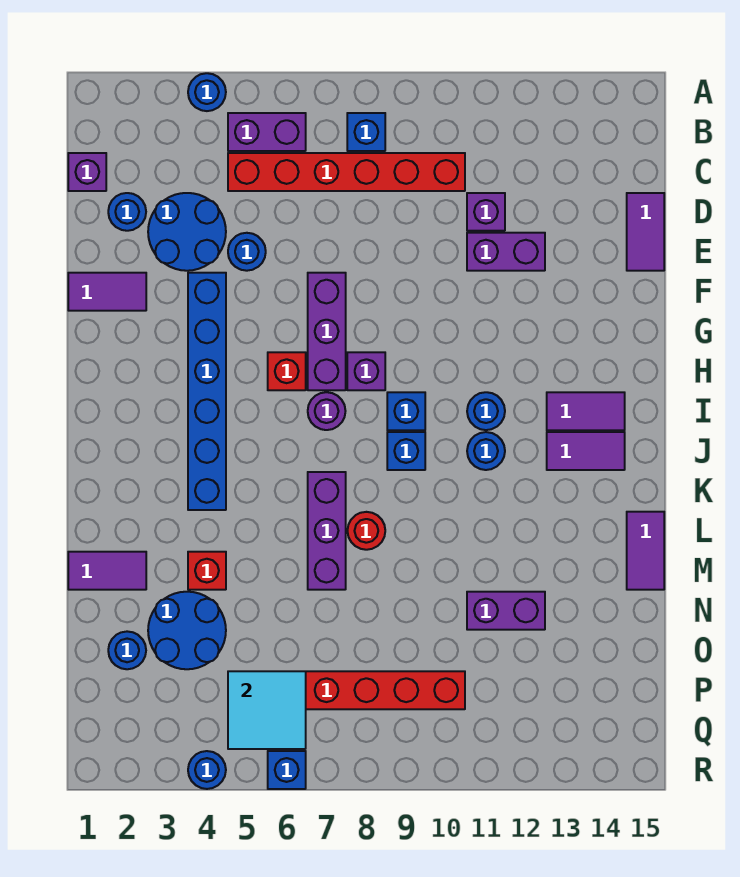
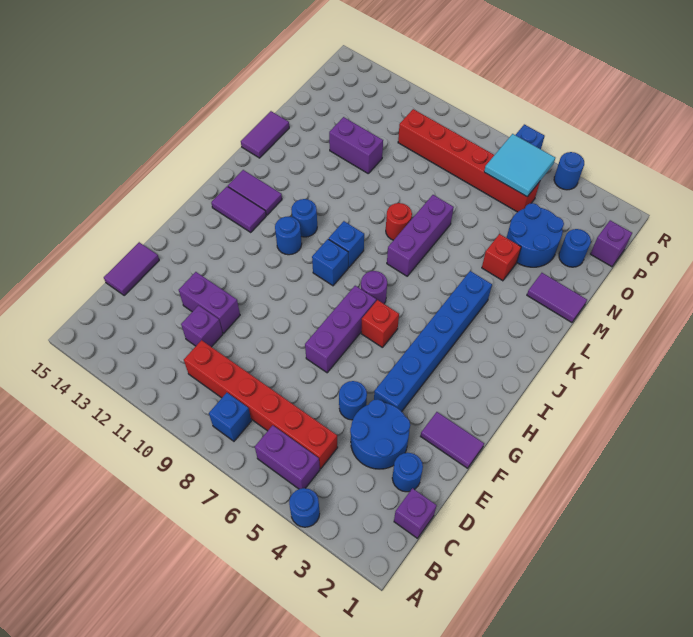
purple brick H8 level 1 -> purple brick P1 level 1

